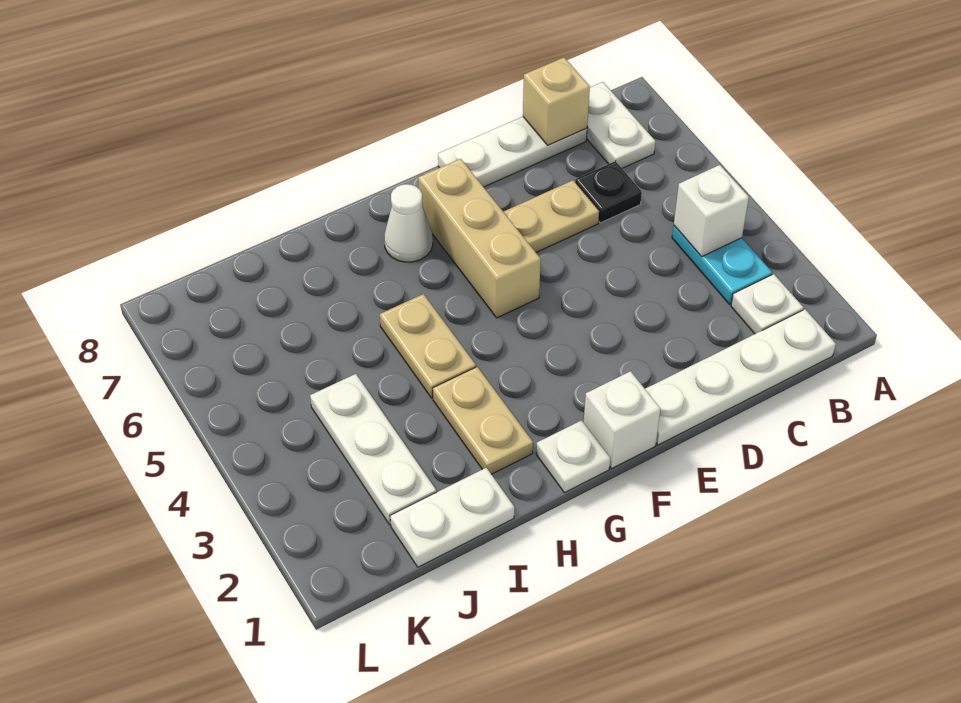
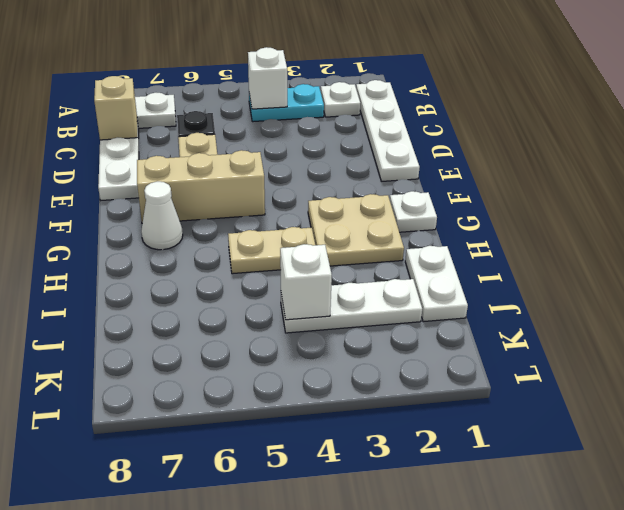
white brick F1 level 1 -> white brick J4 level 2
tan plate H2:H3 level 1 -> tan plate G2:H3 level 1

